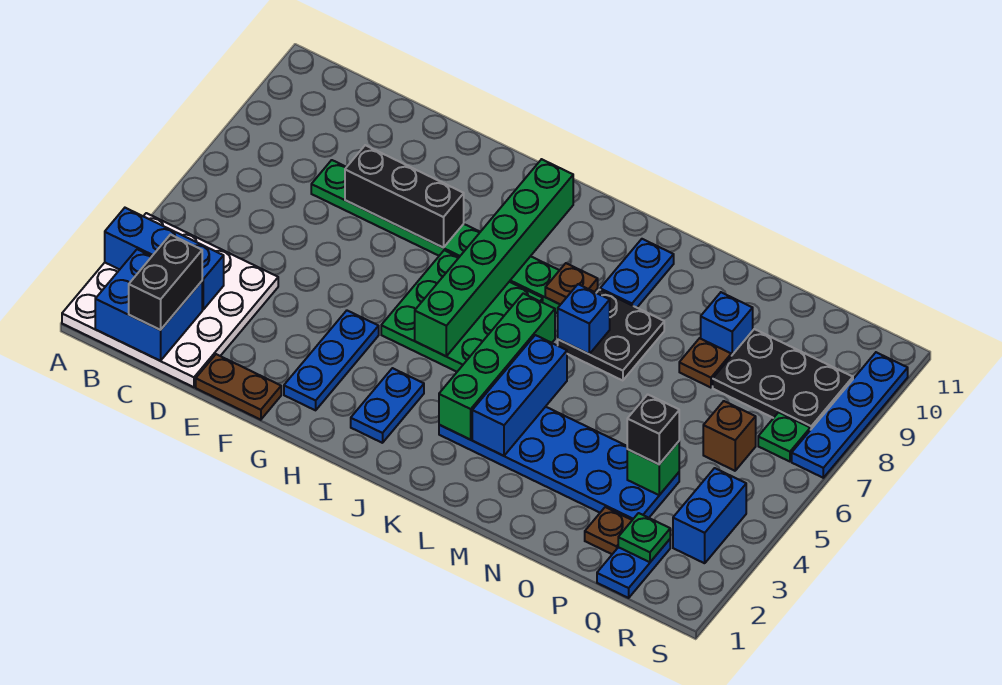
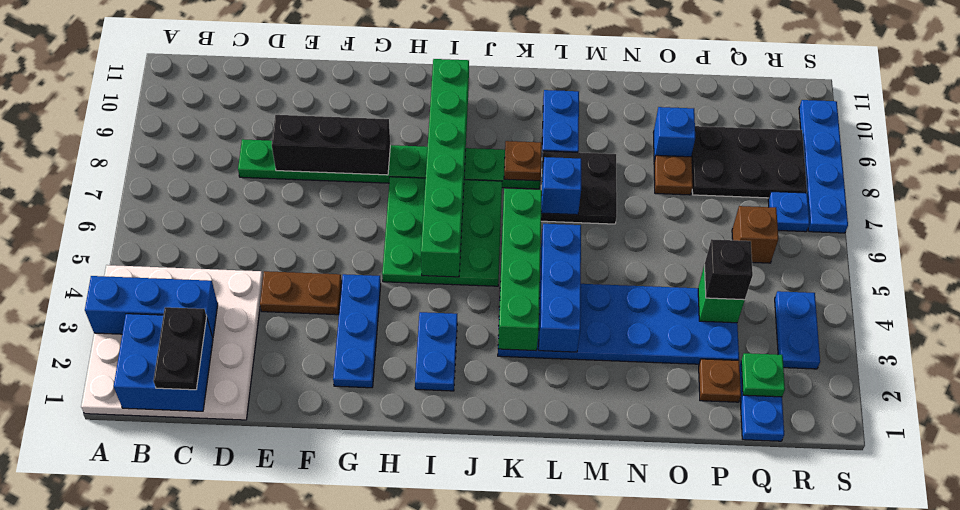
black brick C1:C2 level 3 -> black plate C1:C2 level 3
brown plate E1:F1 level 1 -> brown plate E4:F4 level 1
blue brick R3:R4 level 1 -> blue plate R3:R4 level 1
green plate R7 level 1 -> blue plate R7 level 1

